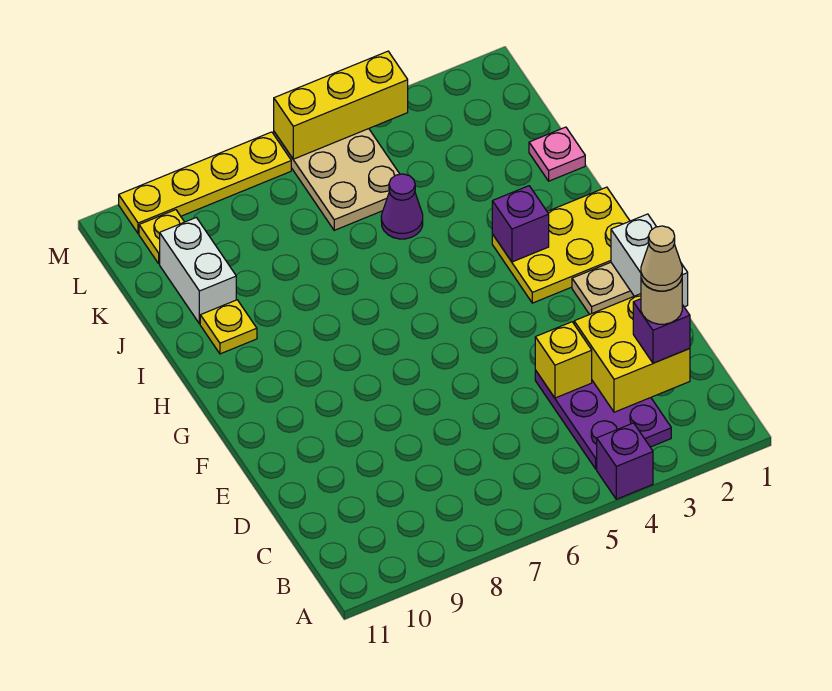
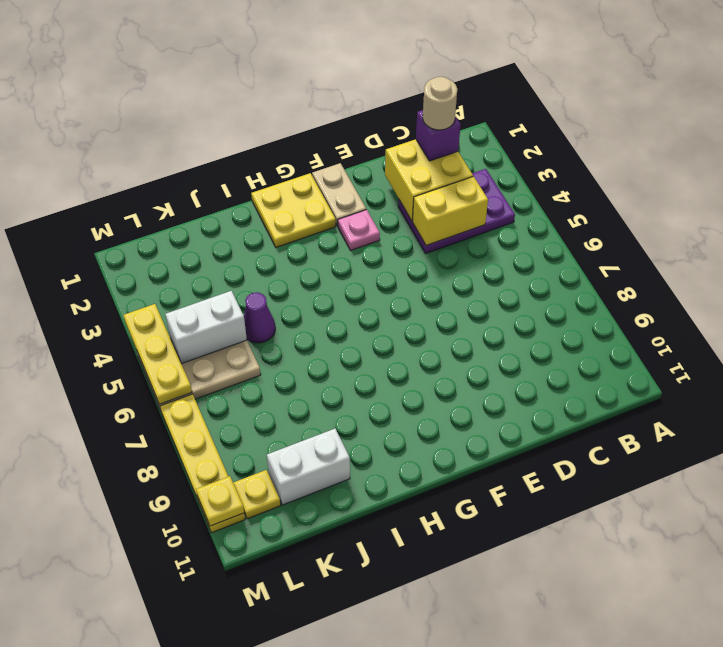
purple brick A4 level 1 -> none
tan cone C2 level 5 -> none
yellow brick D4 level 2 -> yellow brick C4:D4 level 2
white brick E1:F1 level 2 -> white brick K5:L5 level 2
yellow plate G1:H3 level 1 -> yellow plate G1:H2 level 1
purple brick H3 level 2 -> none
yellow plate I10 level 1 -> yellow plate M10 level 2
pink plate J1 level 1 -> pink plate F3 level 1
yellow brick M4:M6 level 2 -> yellow plate M4:M6 level 2

